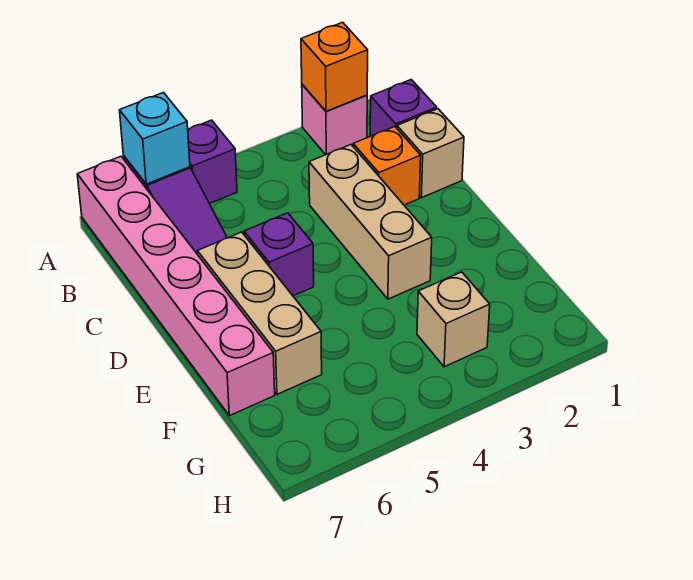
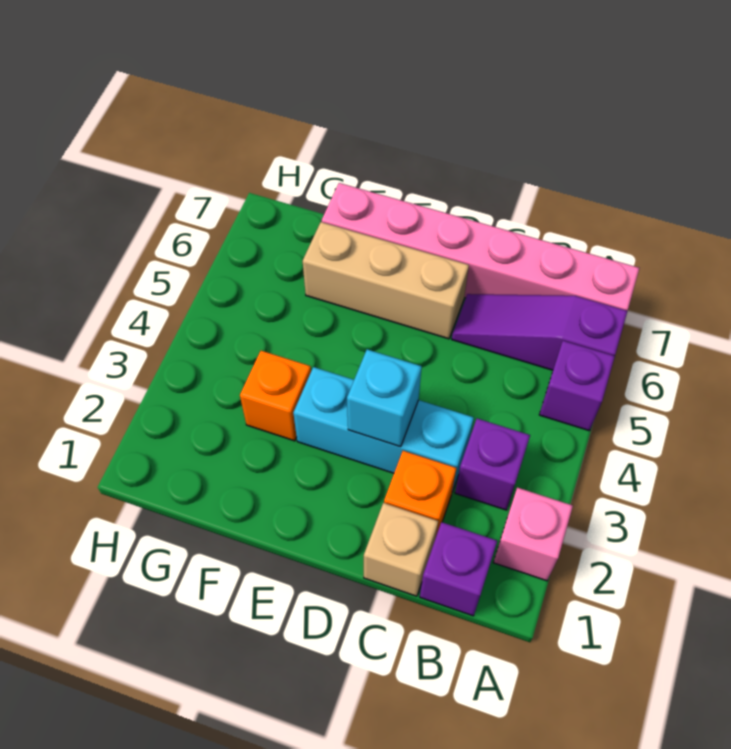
orange brick A2 level 2 -> orange brick F3 level 1
cyan brick A6 level 2 -> cyan brick D3 level 2
tan brick C3:E3 level 1 -> cyan brick C3:E3 level 1
purple brick D5 level 1 -> purple brick B3 level 1
tan brick G3 level 1 -> none

